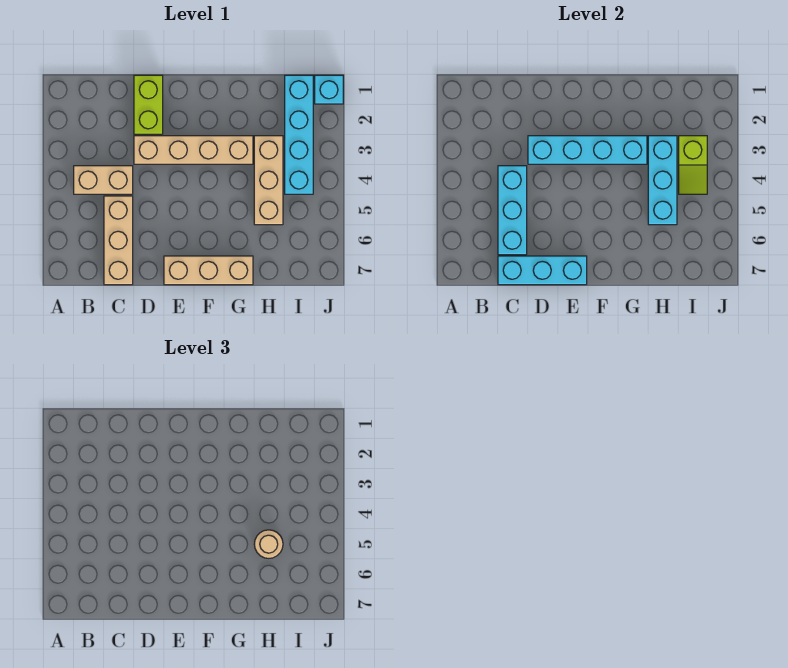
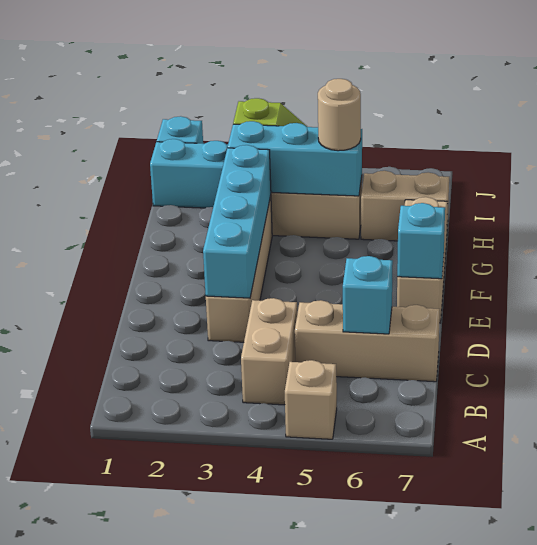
none -> tan brick A5 level 1
cyan brick C4:C6 level 2 -> cyan brick C6 level 2
cyan brick C7:E7 level 2 -> cyan brick E7 level 2
lime brick D1:D2 level 1 -> none
none -> tan brick H6:H7 level 1

